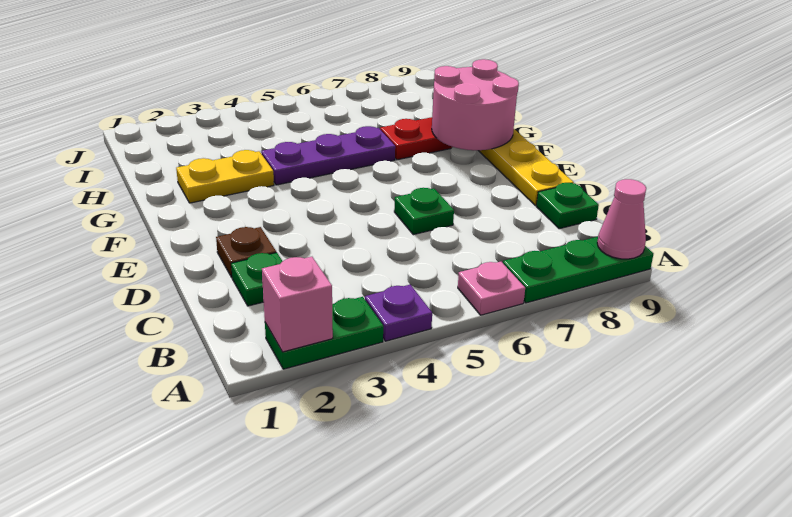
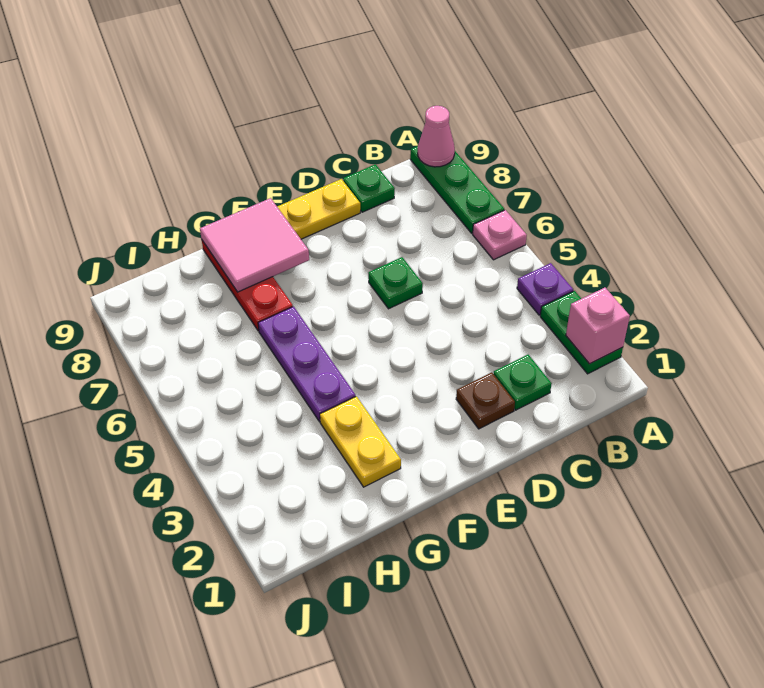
pink round brick F8:G9 level 2 -> pink tile F8:G9 level 2

